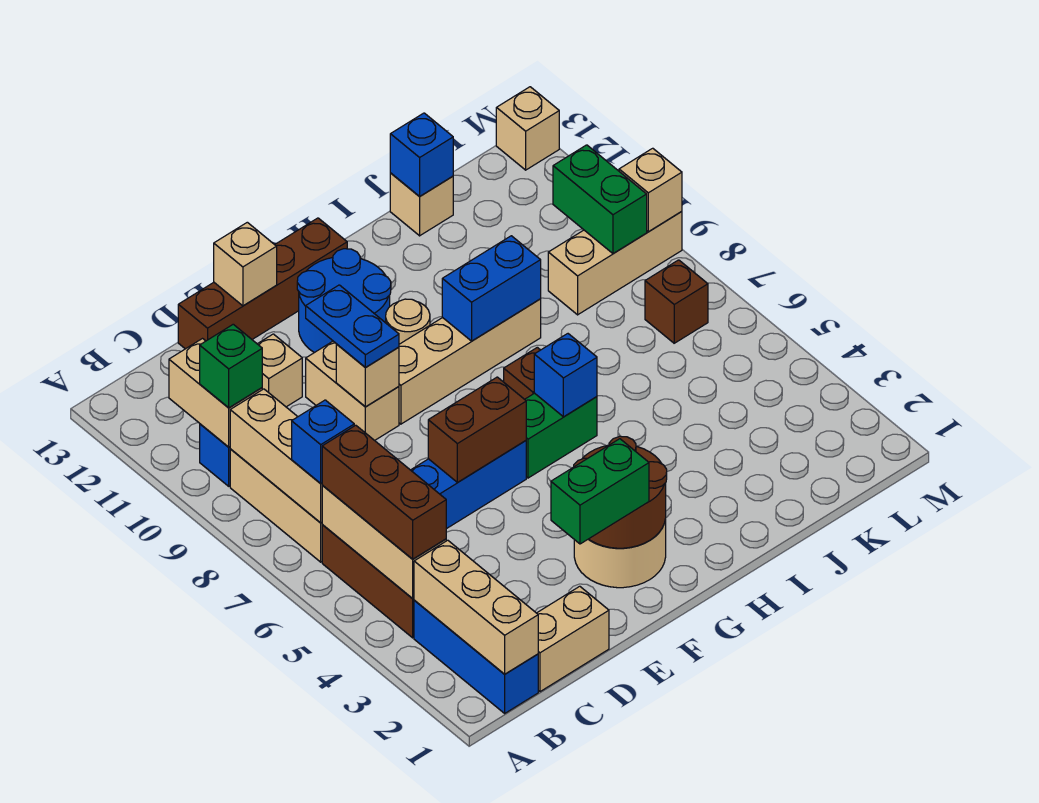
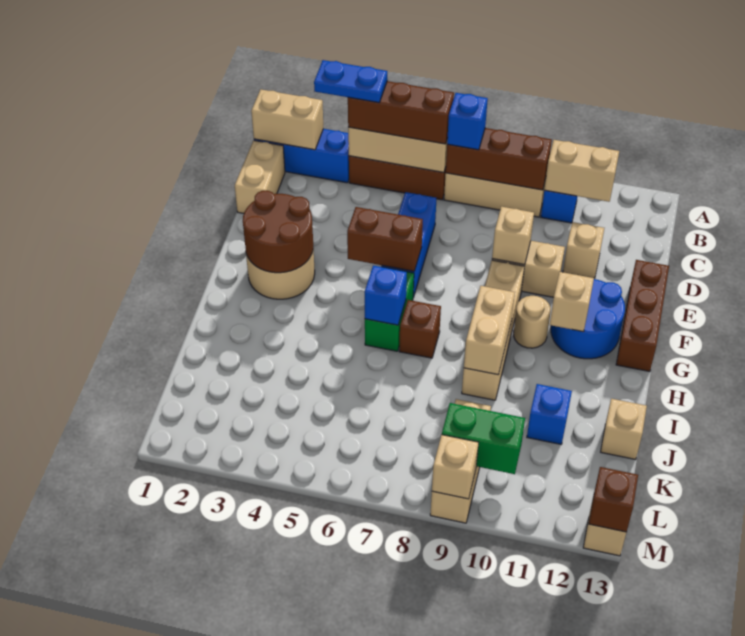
tan brick B1:B3 level 2 -> tan brick B1:B2 level 2
tan brick B7:B9 level 2 -> brown brick B7:B9 level 2
green brick B10 level 3 -> none
brown brick D13:G13 level 1 -> brown brick E13:G13 level 1
green brick E2:F2 level 3 -> none
brown brick E6:F6 level 2 -> brown brick F5:F6 level 2
blue plate E9:E10 level 3 -> blue plate B3:B4 level 4
tan brick E13 level 2 -> tan brick G11 level 2
blue brick H9:I9 level 2 -> tan brick H9:I9 level 2
blue brick J13 level 2 -> blue brick J11 level 1
brown brick L7 level 1 -> brown brick M13 level 2

